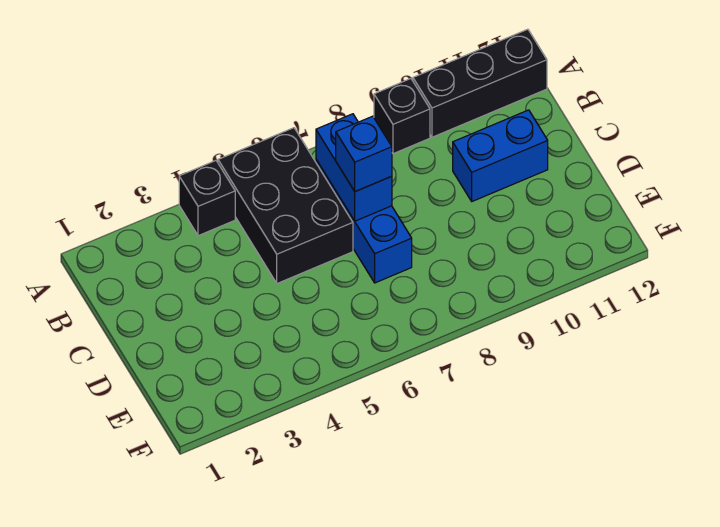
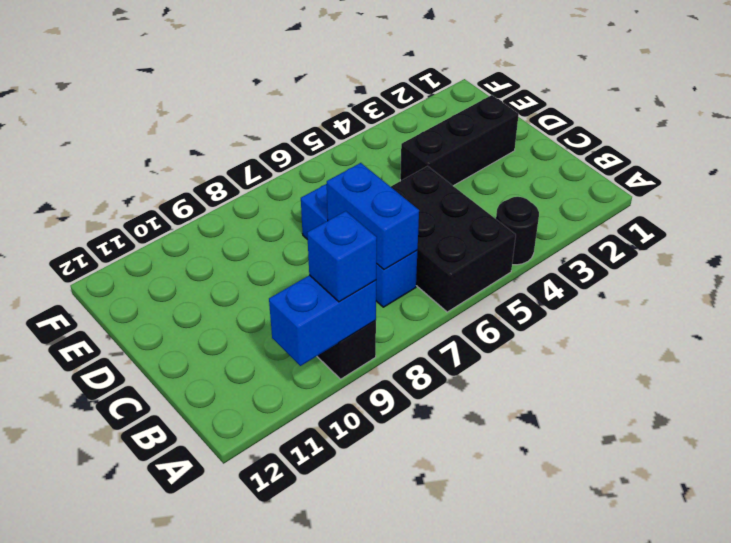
black brick A4 level 1 -> black round brick A4 level 1
black brick A10:A12 level 1 -> black brick D2:D4 level 1
blue brick C7 level 3 -> blue brick A9 level 3
blue brick C10:C11 level 1 -> blue brick A9:A10 level 2

